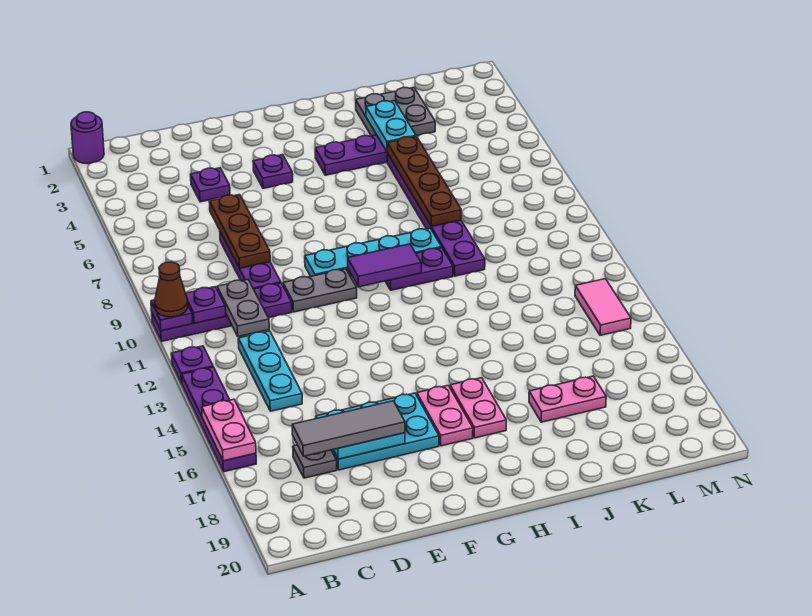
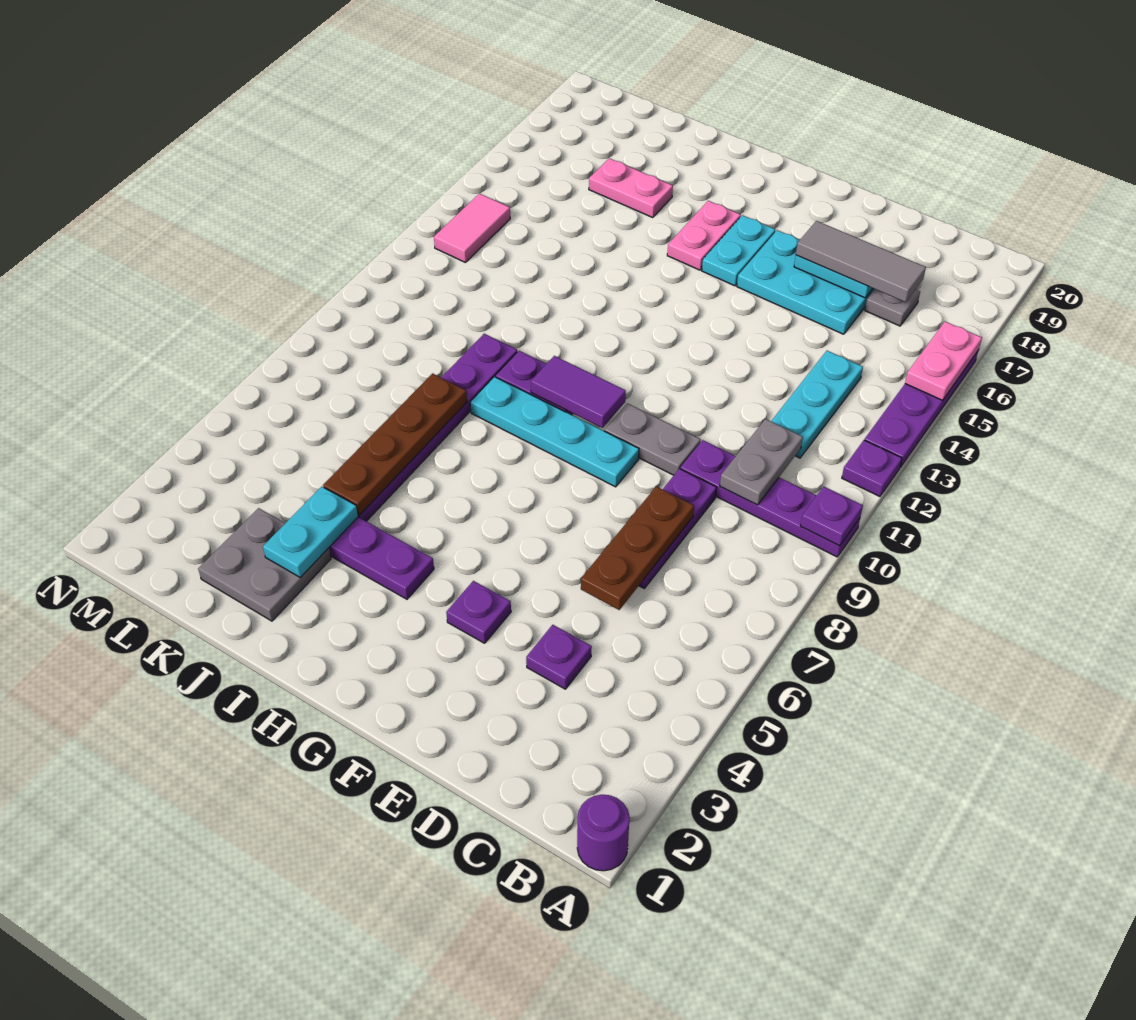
brown cone A10 level 3 -> none
purple plate B10 level 2 -> none
pink plate G16:G17 level 1 -> cyan plate G16:G17 level 1

